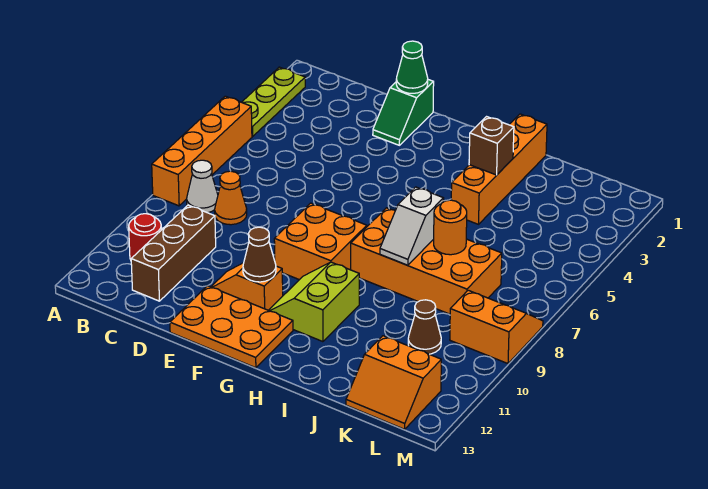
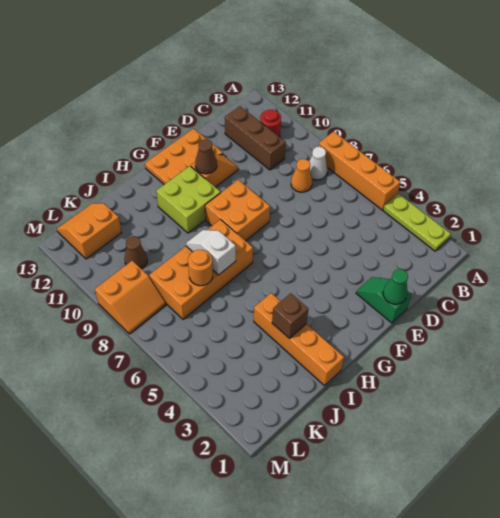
lime slope G10:H11 level 1 top H -> lime brick G10:H11 level 1

